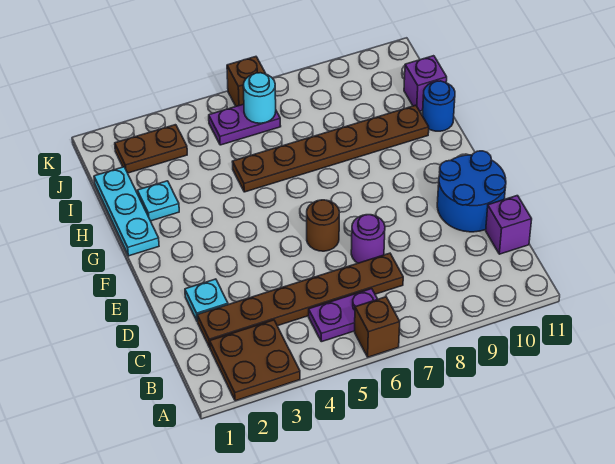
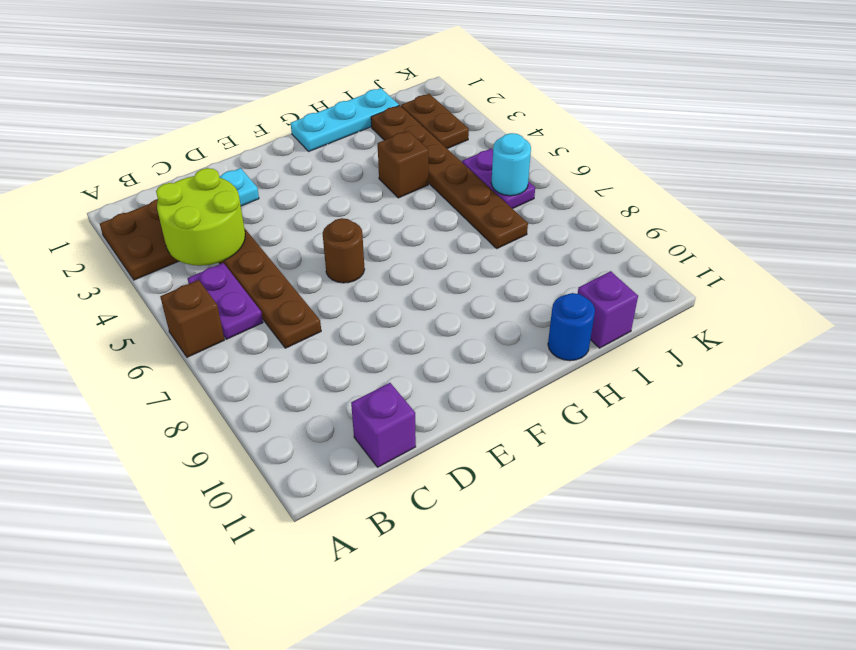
none -> lime round brick B3:C4 level 2
purple round brick D7 level 1 -> none
blue round brick D10:E11 level 1 -> none
cyan plate H2 level 1 -> none
brown plate H5:H10 level 1 -> brown plate I2:I7 level 1
brown brick K6 level 1 -> brown brick H4 level 1

